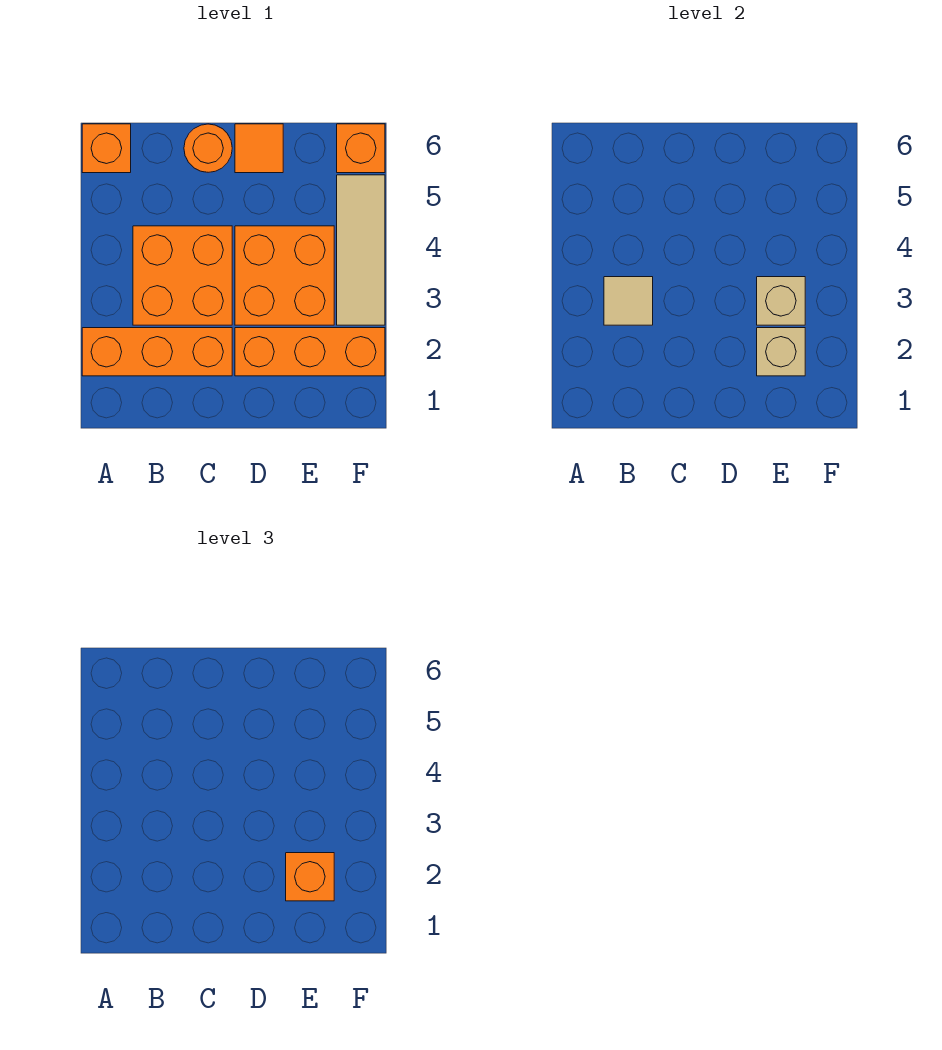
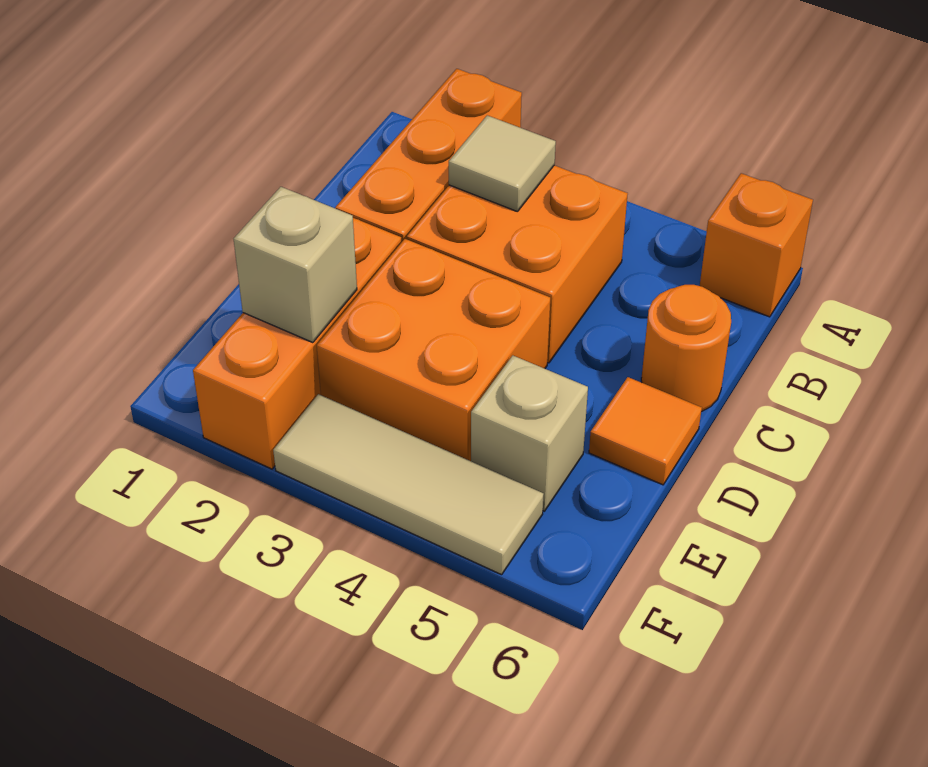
orange brick E2 level 3 -> none
tan brick E3 level 2 -> tan brick E5 level 1
orange brick F6 level 1 -> none

